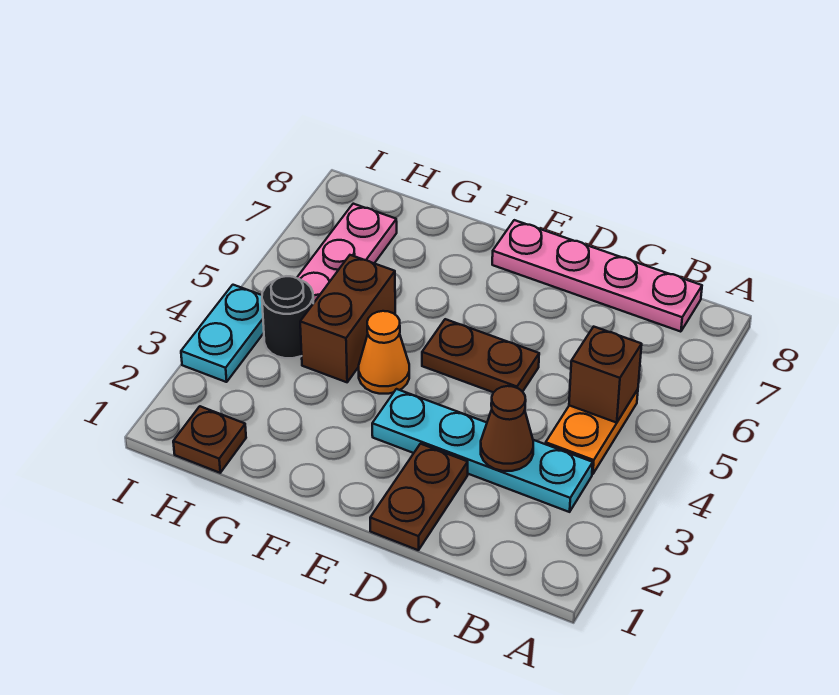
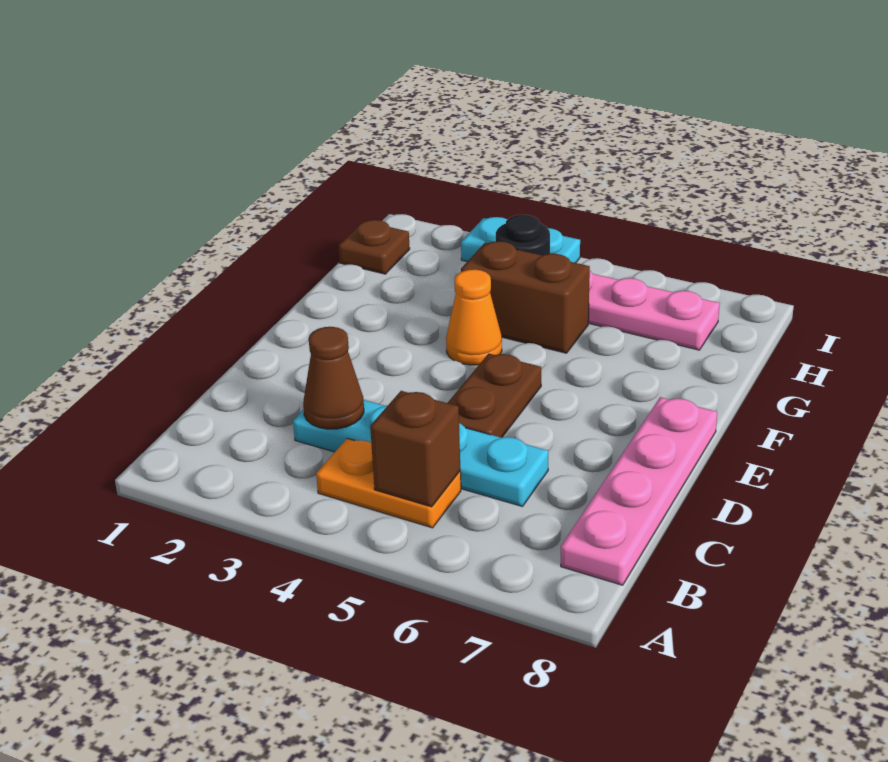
cyan plate B3:E3 level 1 -> cyan plate C3:C6 level 1
brown plate D1:D2 level 1 -> none

